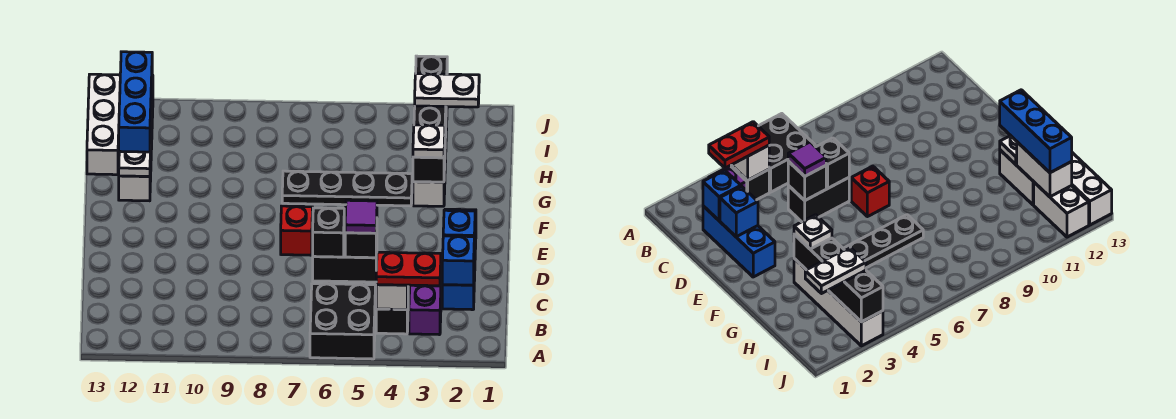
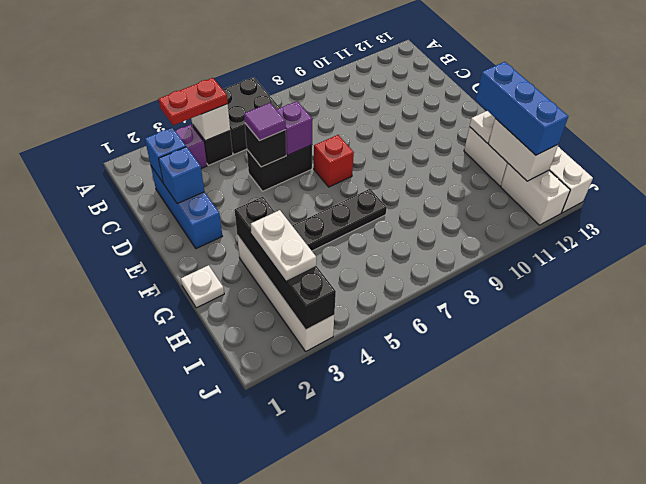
black brick D6 level 2 -> purple brick D6 level 2
white plate G3 level 3 -> white plate G1 level 1
white plate I2:I3 level 3 -> white plate H3:I3 level 3

